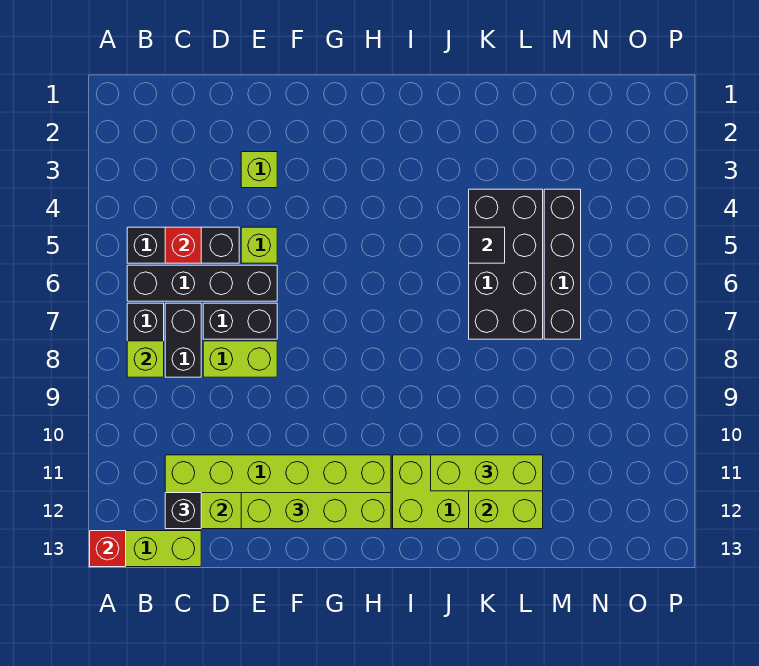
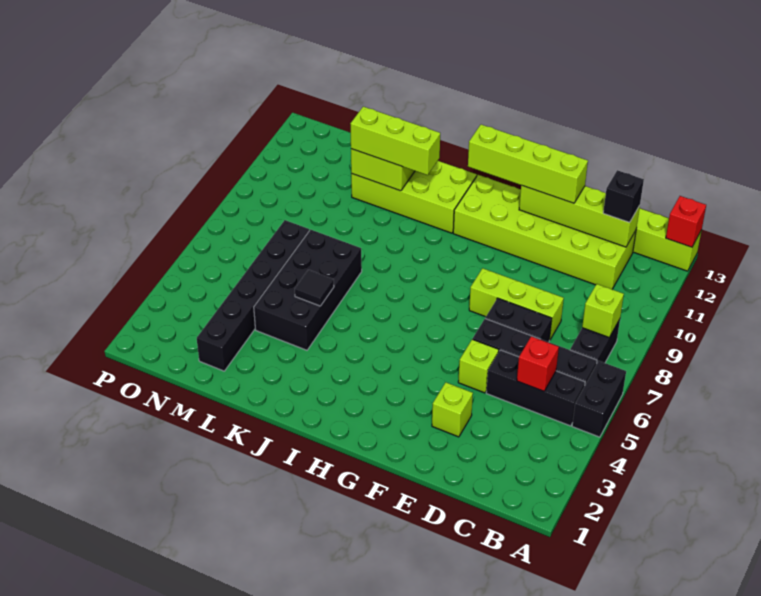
black brick C7:C8 level 1 -> black brick A5:A6 level 1
lime brick D8:E8 level 1 -> lime brick D8:F8 level 1
black brick M4:M7 level 1 -> black brick M2:M7 level 1

